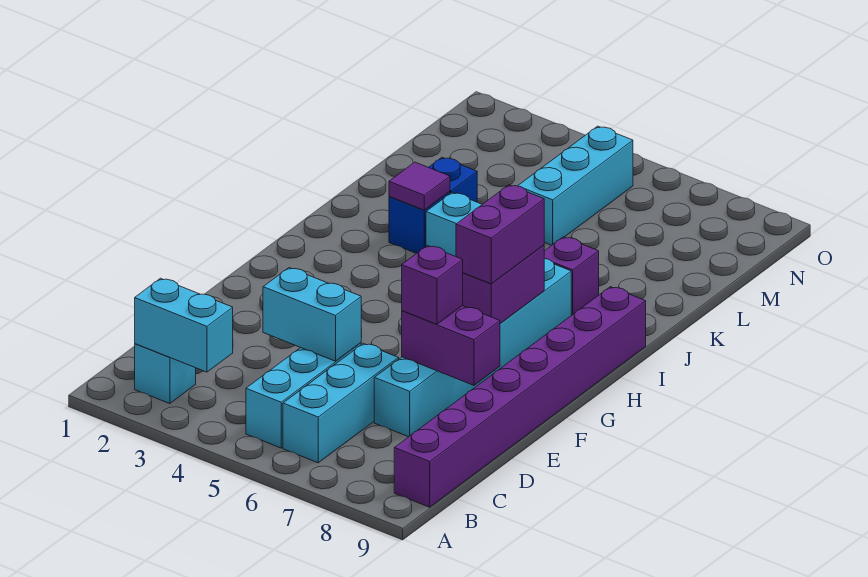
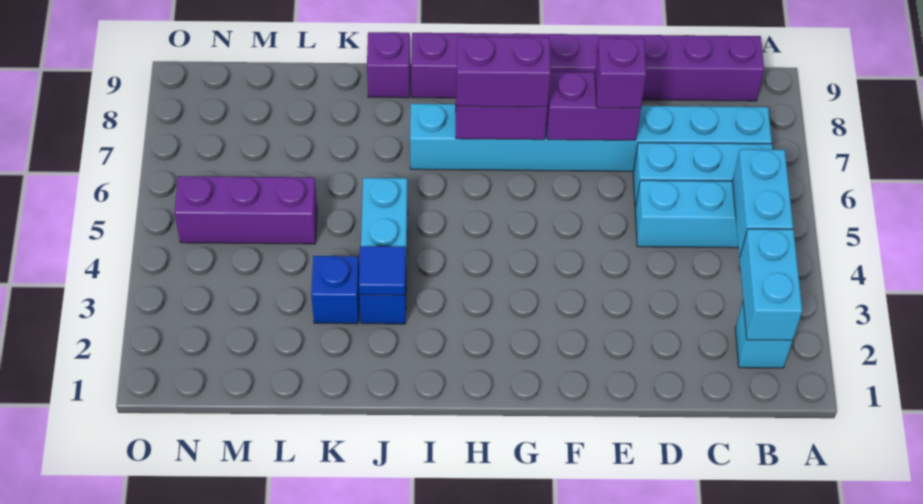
cyan brick D4:D5 level 2 -> cyan brick B4:B5 level 2
cyan brick D7:I7 level 1 -> cyan brick B7:I7 level 1
purple brick E7:E8 level 2 -> purple brick E7:F7 level 2
purple tile J3 level 2 -> blue tile J3 level 2
purple brick J7 level 1 -> purple brick J9 level 1
cyan brick L5:N5 level 1 -> purple brick L5:N5 level 1

